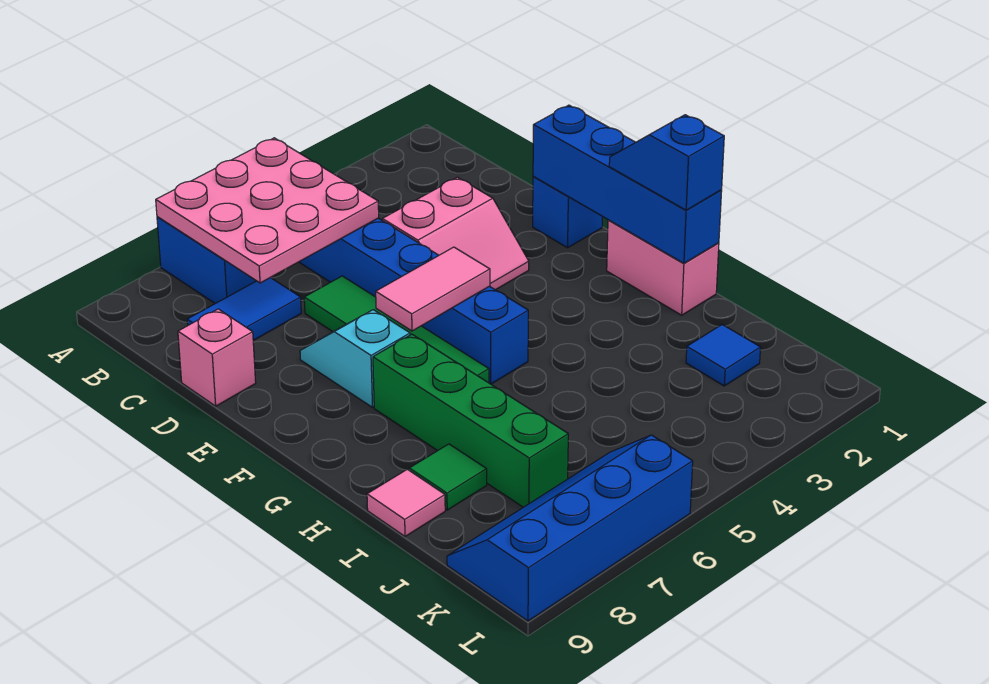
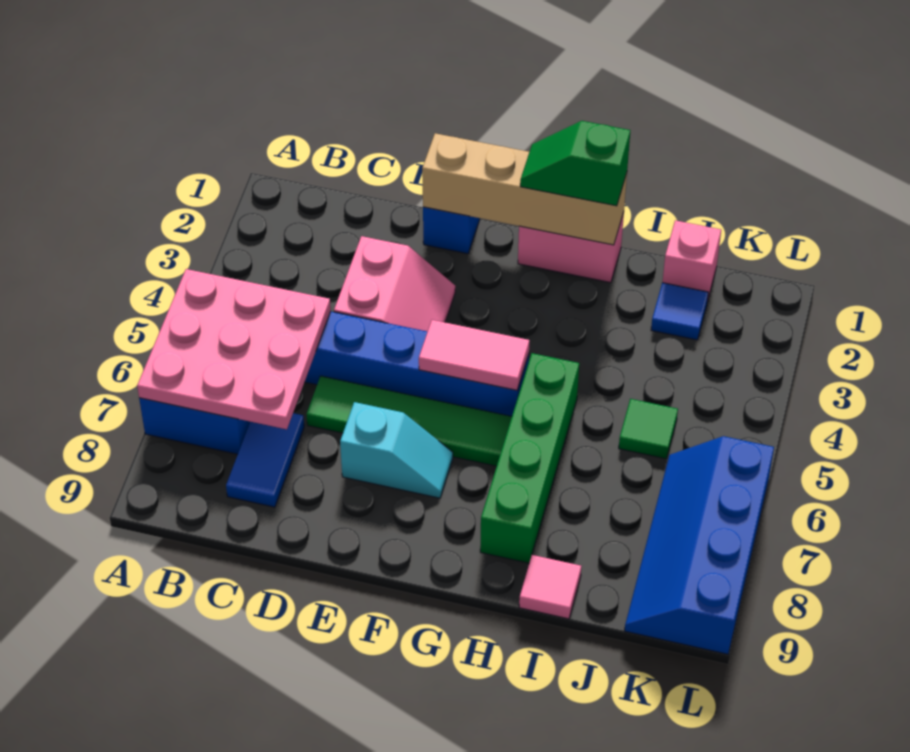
pink brick D9 level 1 -> pink brick J1 level 1
blue brick E1:H1 level 2 -> tan brick E1:H1 level 2
cyan slope E7:F7 level 1 top F -> cyan slope E7:F7 level 1 top E
pink tile F5:F6 level 2 -> pink tile F5:G5 level 2
blue slope G1:H1 level 3 top H -> green slope G1:H1 level 3 top H
green brick G7:J7 level 1 -> green brick H5:H8 level 1
green tile I8 level 1 -> green tile J5 level 1

